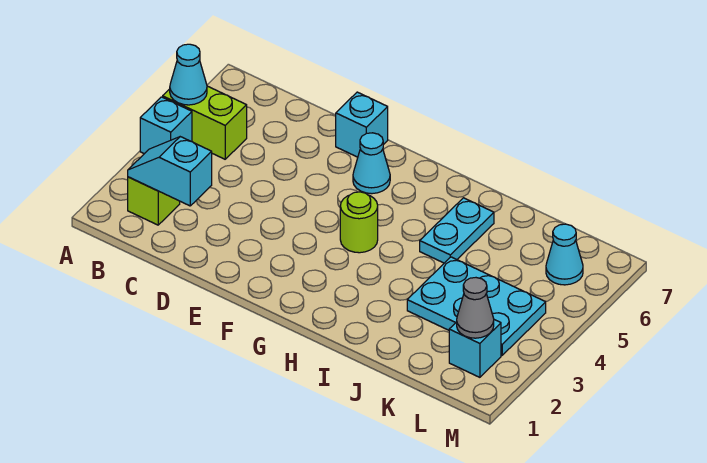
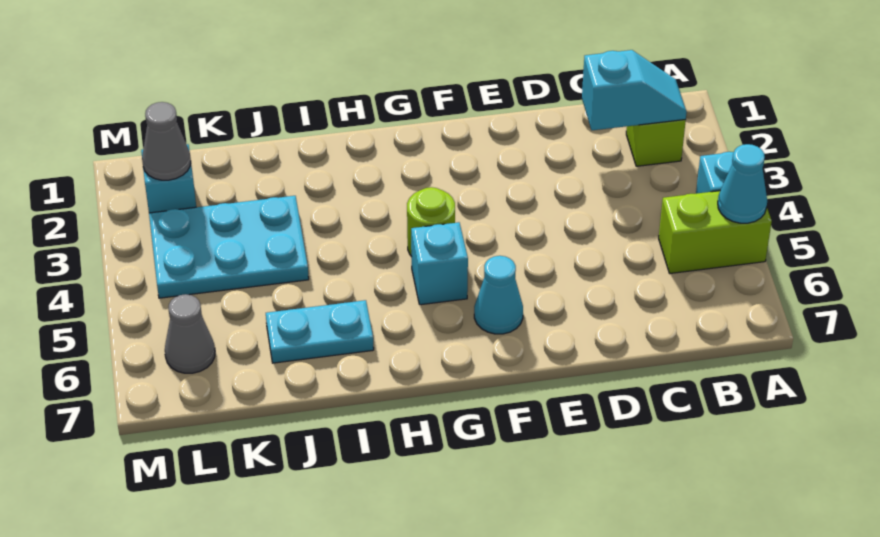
cyan brick E7 level 1 -> cyan brick G5 level 1
cyan plate I5:I6 level 1 -> cyan plate I6:J6 level 1
cyan cone L6 level 1 -> grey cone L6 level 1

